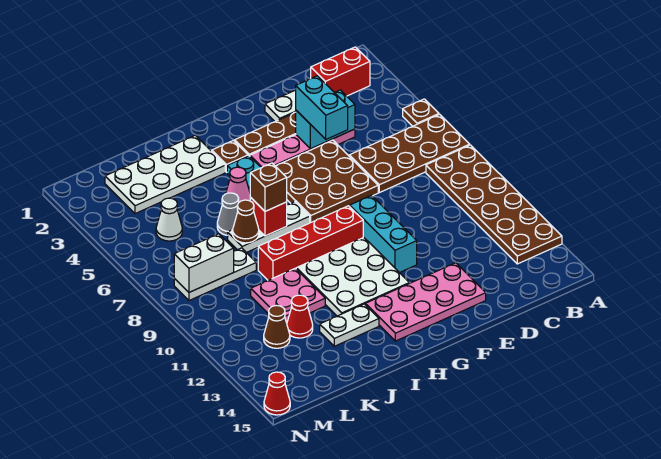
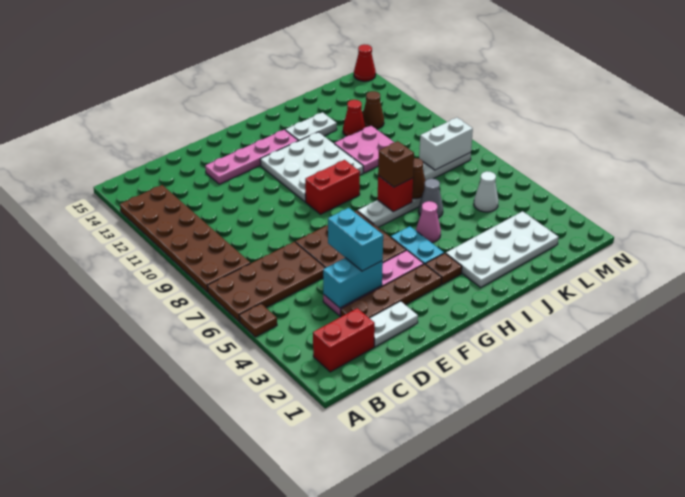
pink plate E13:H14 level 1 -> pink plate E13:H13 level 1
cyan brick F9:F11 level 1 -> none
red brick G9:J9 level 1 -> red brick G9:H9 level 1

